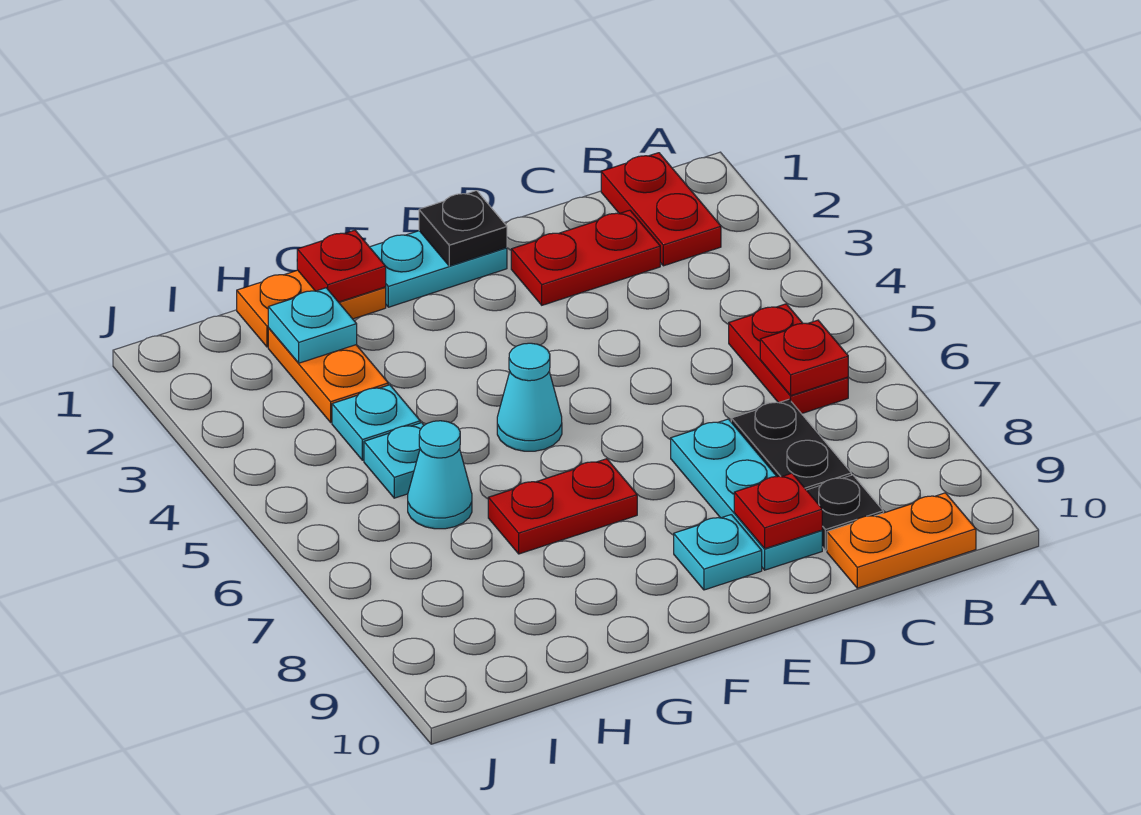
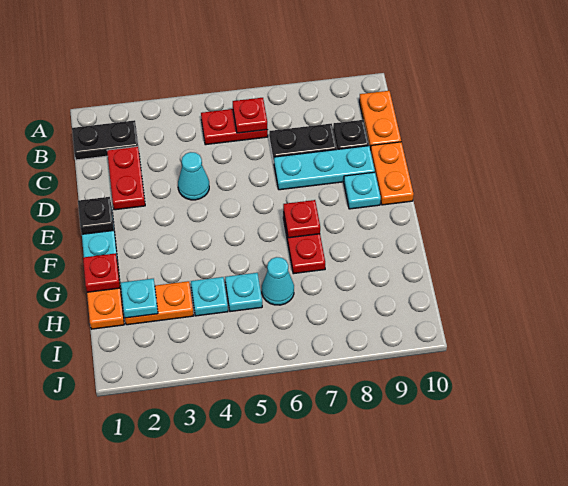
red plate B1:B2 level 1 -> black plate B1:B2 level 1
red plate D9 level 2 -> red plate F7 level 2
none -> orange plate D10:E10 level 1
cyan cone F5 level 1 -> cyan cone D4 level 1

